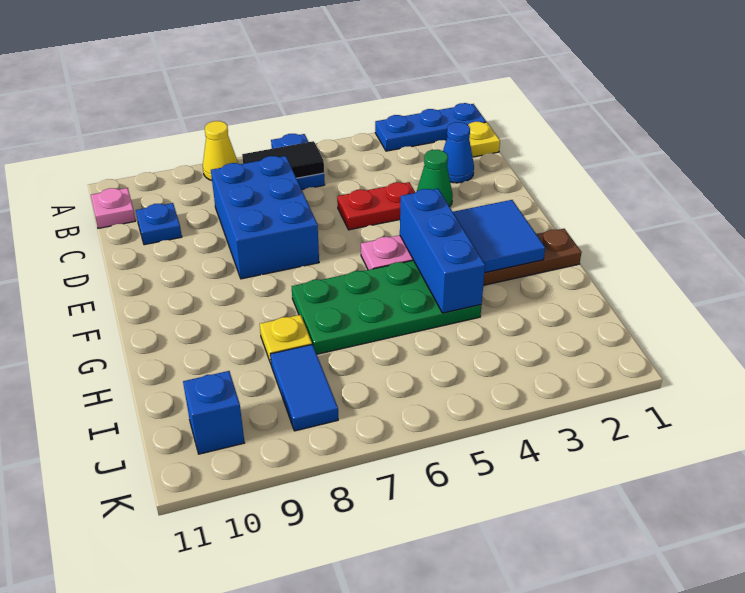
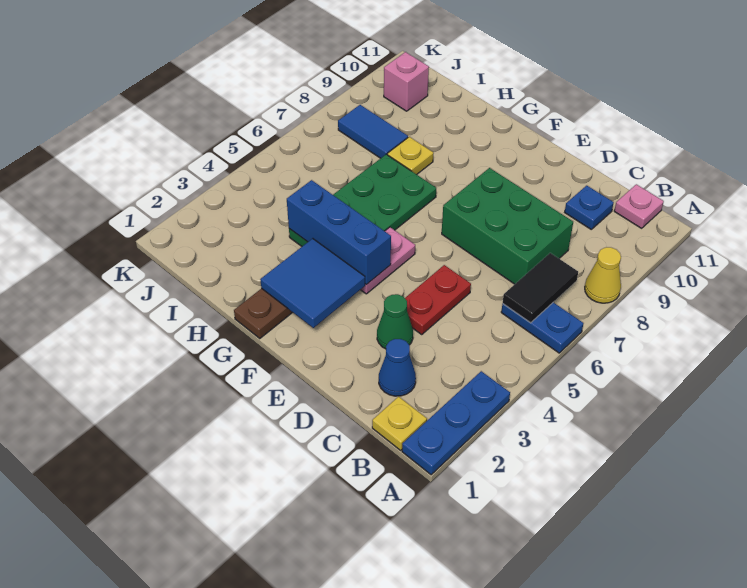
blue brick C7:E8 level 1 -> green brick C7:E8 level 1
blue brick J10 level 1 -> pink brick J10 level 1

